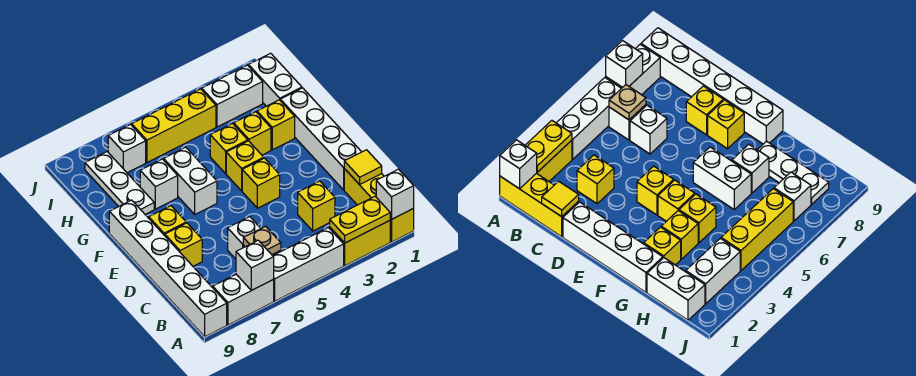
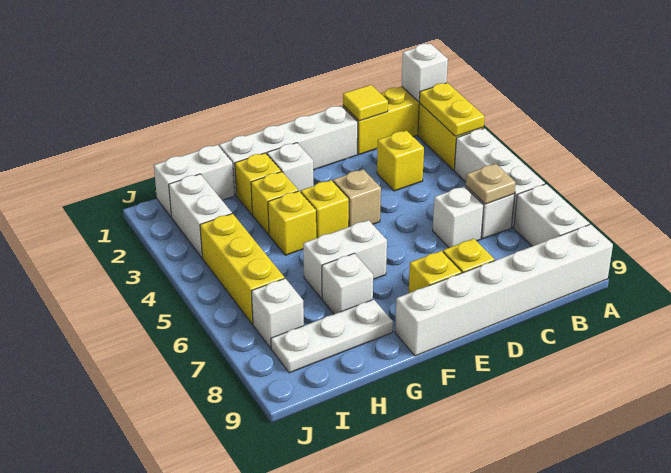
white brick A7 level 2 -> white brick F2 level 1
yellow brick E4 level 1 -> tan brick E4 level 1

